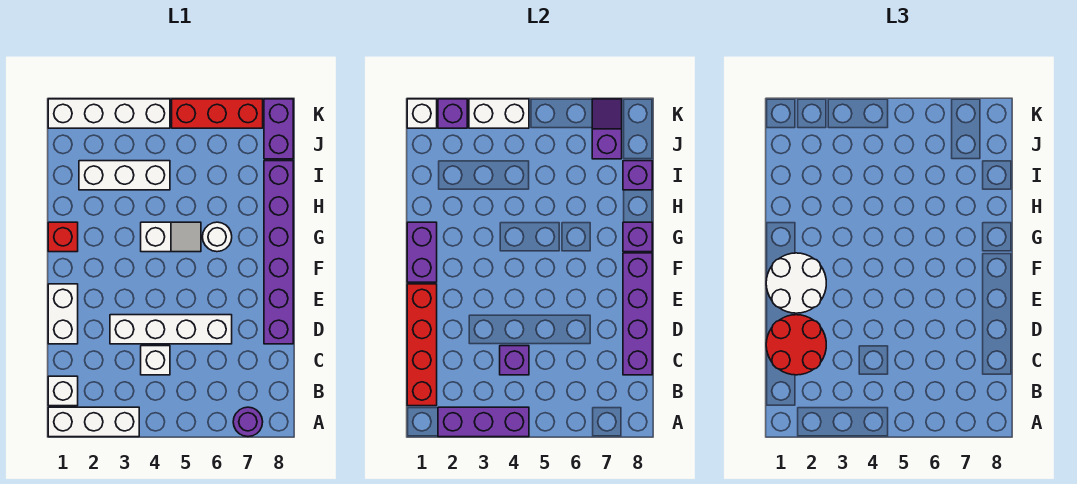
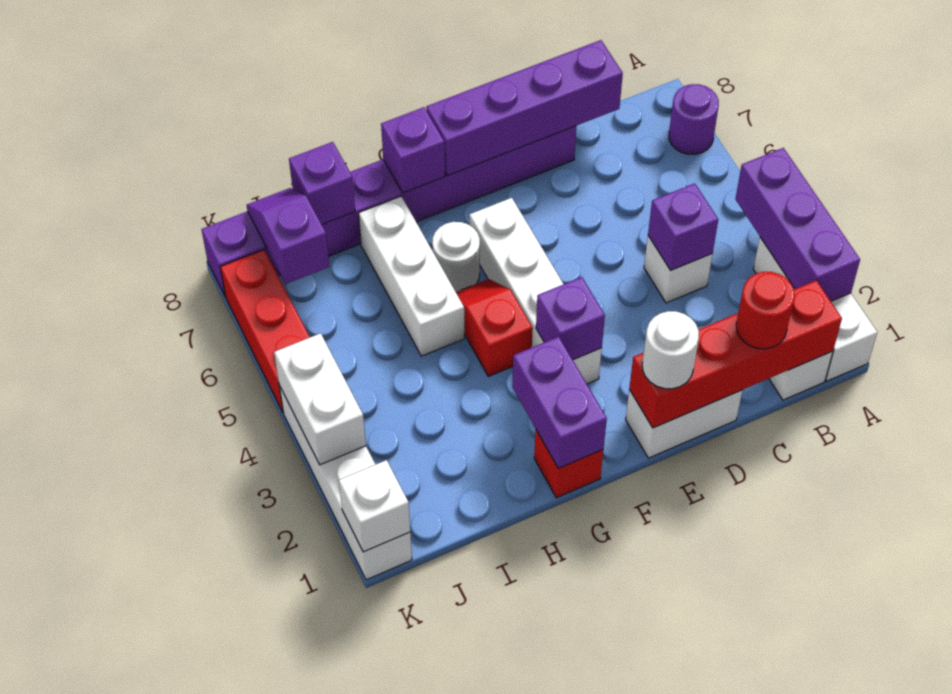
red round brick C1:D2 level 3 -> red round brick C1 level 3
white brick D3:D6 level 1 -> white brick F3:F6 level 1
white round brick E1:F2 level 3 -> white round brick E1 level 3
purple brick F1:G1 level 2 -> purple brick G1:G2 level 2
white slope G4:G5 level 1 top 4 -> red slope G4:G5 level 1 top 4
white brick I2:I4 level 1 -> white brick H5:H7 level 1
purple slope J7:K7 level 2 top J -> purple slope J7:J8 level 2 top 7
purple brick K2 level 2 -> purple brick F3 level 2

